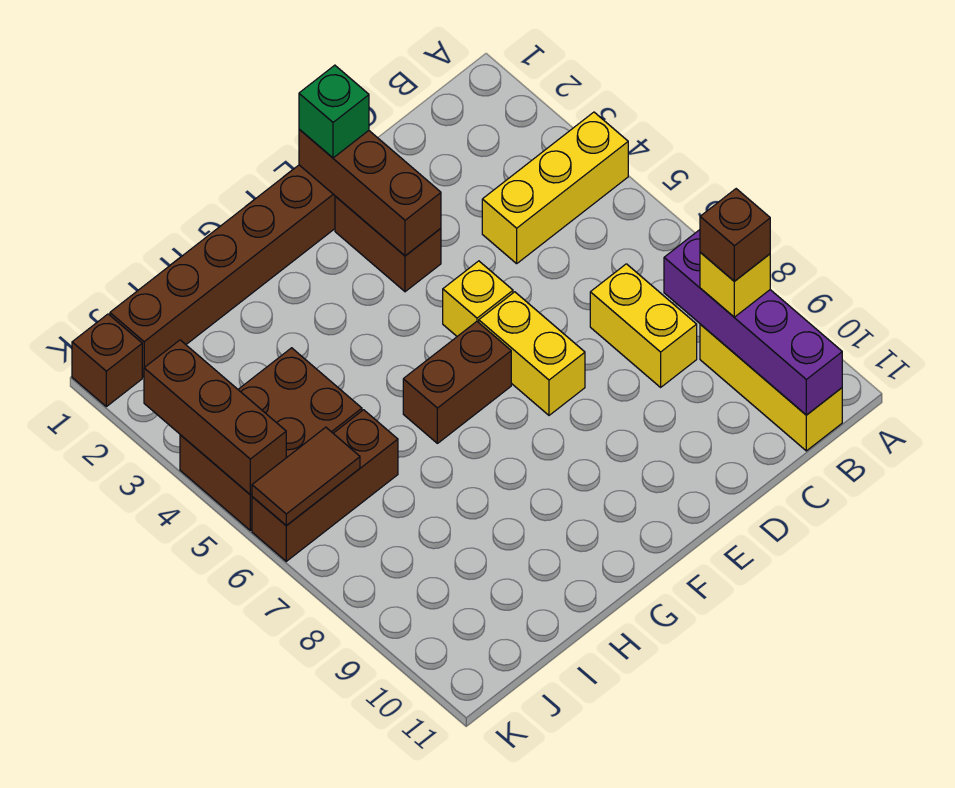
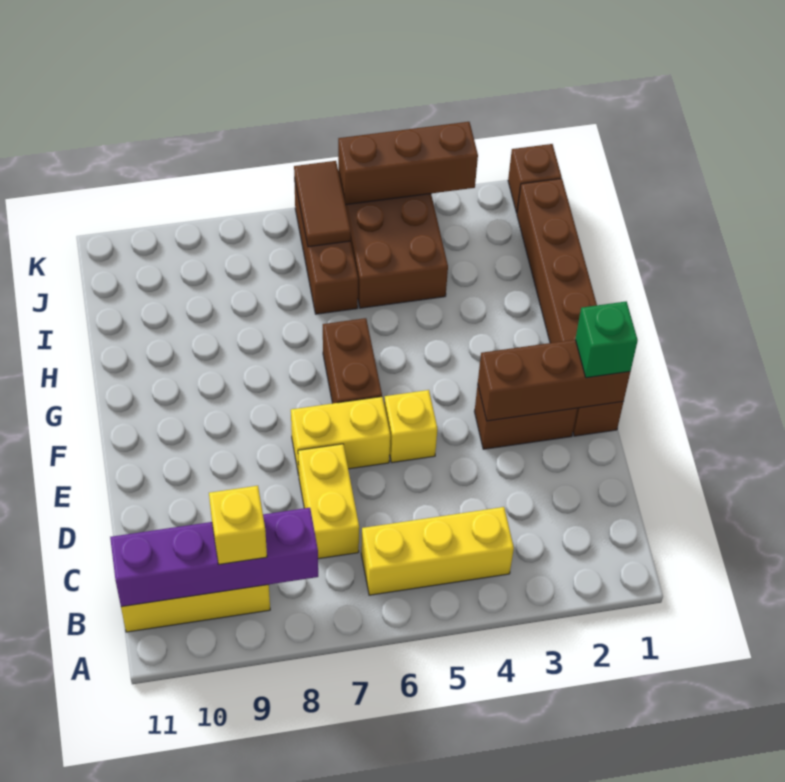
yellow brick A4:C4 level 1 -> yellow brick B4:B6 level 1
brown brick B9 level 4 -> none
yellow brick C7:C8 level 1 -> yellow brick C7:D7 level 1

